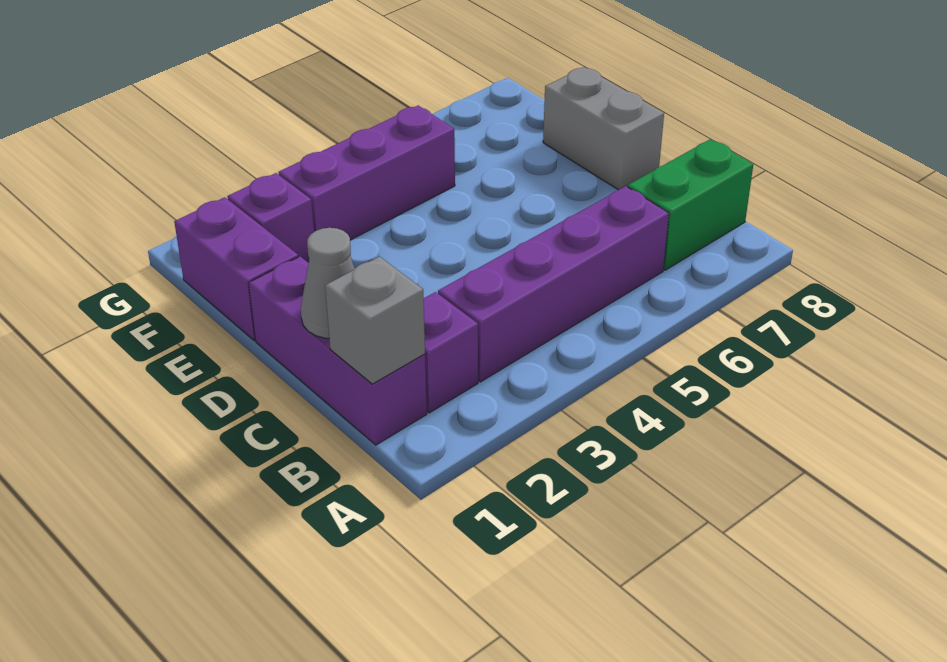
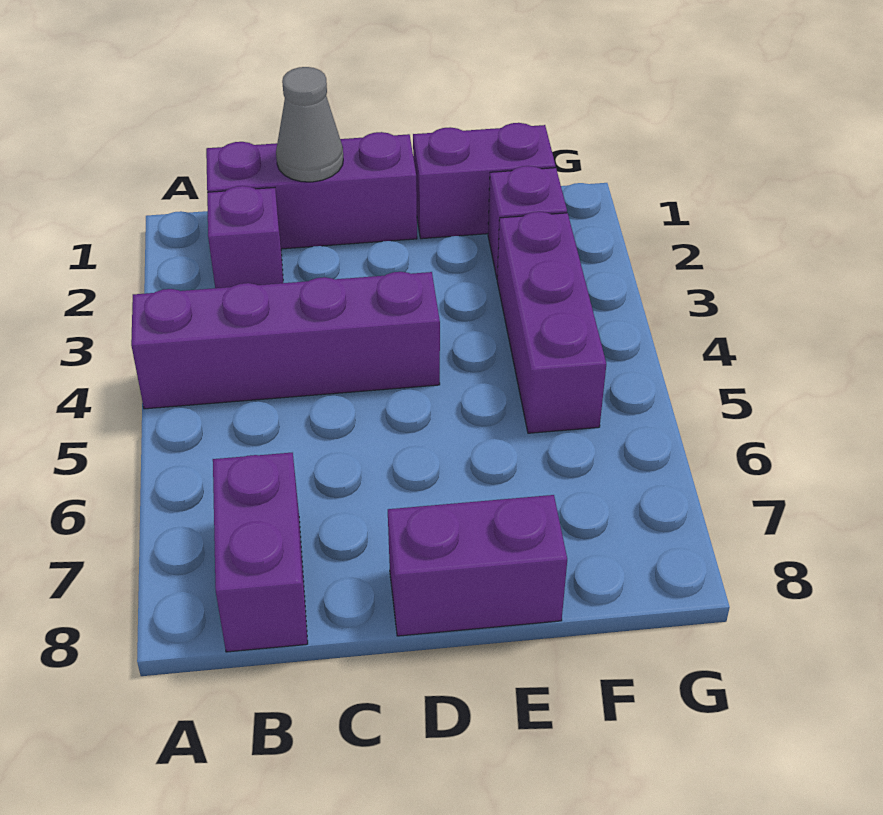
grey brick B1 level 2 -> none
purple brick B3:B6 level 1 -> purple brick A4:D4 level 1
green brick B7:B8 level 1 -> purple brick B7:B8 level 1
grey brick D8:E8 level 1 -> purple brick D8:E8 level 1

